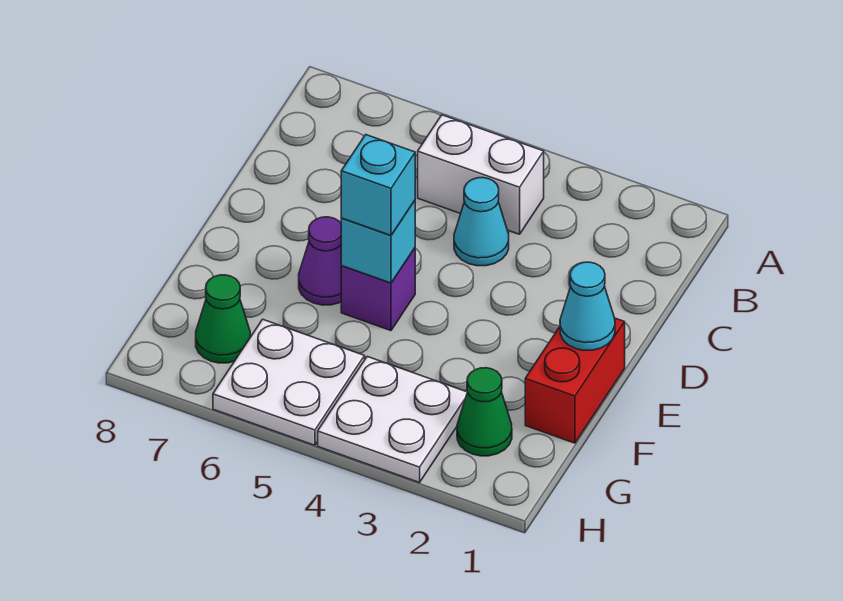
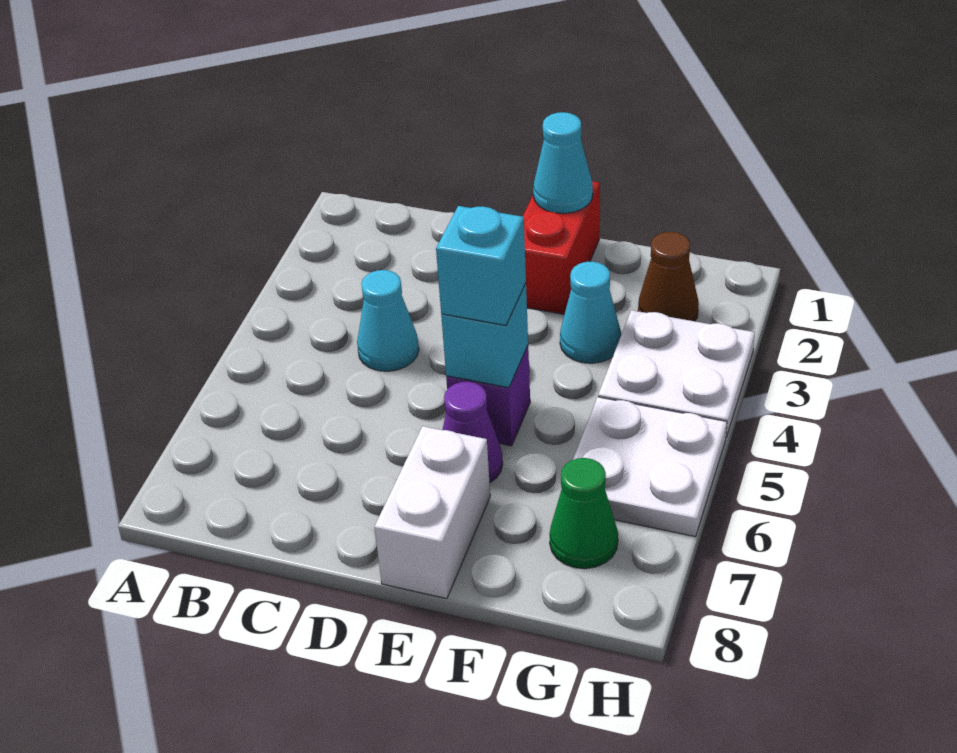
white brick B4:B5 level 1 -> white brick E7:E8 level 1
red brick E1:F1 level 1 -> red brick E1:E2 level 1
none -> cyan cone F3 level 1
green cone G2 level 1 -> brown cone G2 level 1

